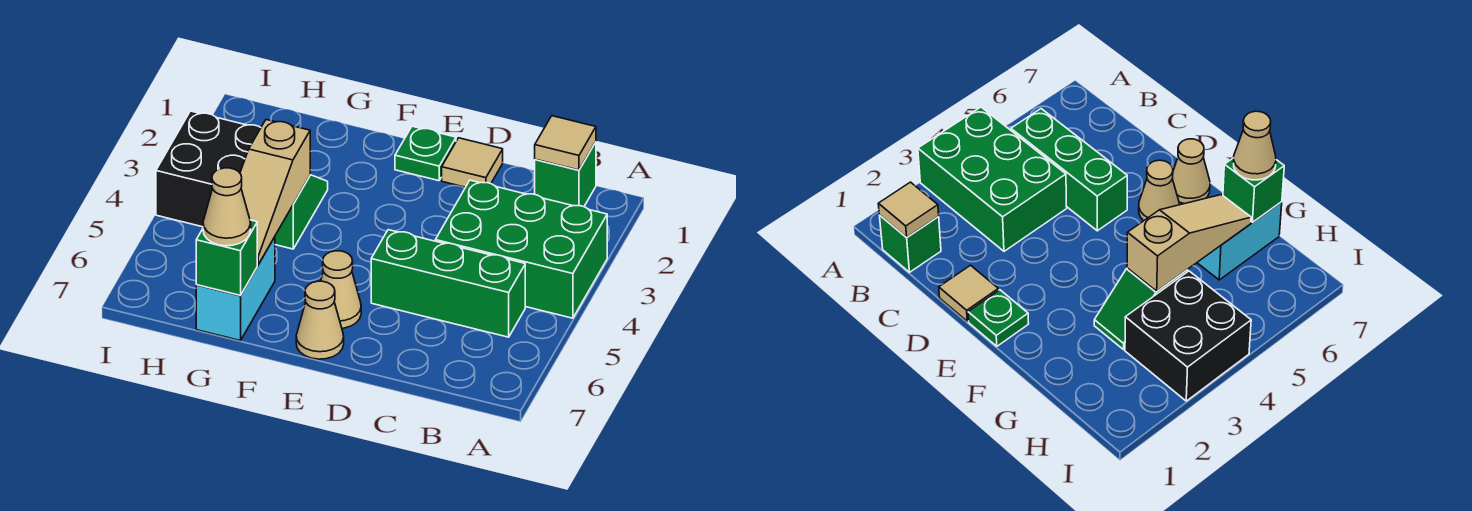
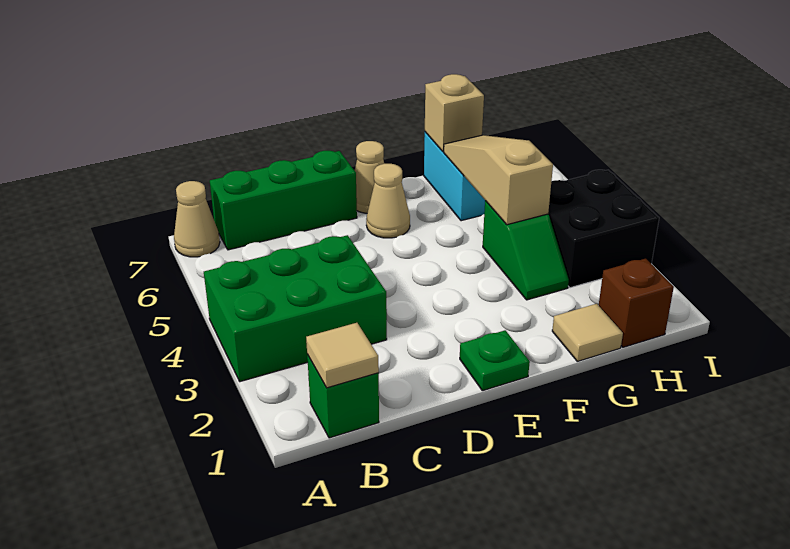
green brick B5:D5 level 1 -> green brick B7:D7 level 1
tan tile D1 level 1 -> tan tile G1 level 1
green brick G7 level 2 -> tan brick G7 level 2
tan cone G7 level 3 -> tan cone A7 level 1
none -> brown brick H1 level 1

